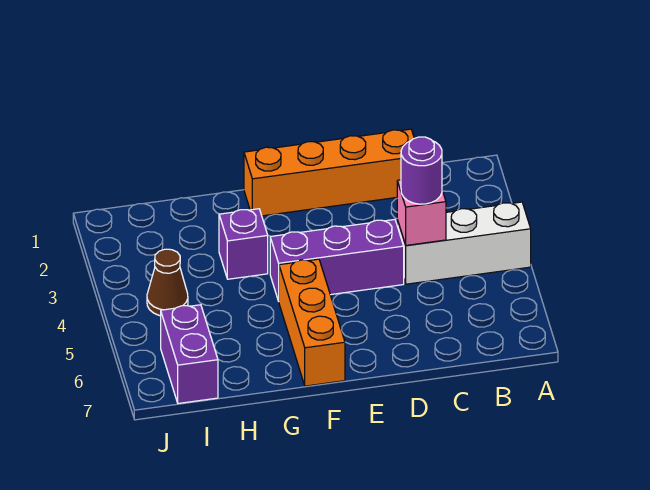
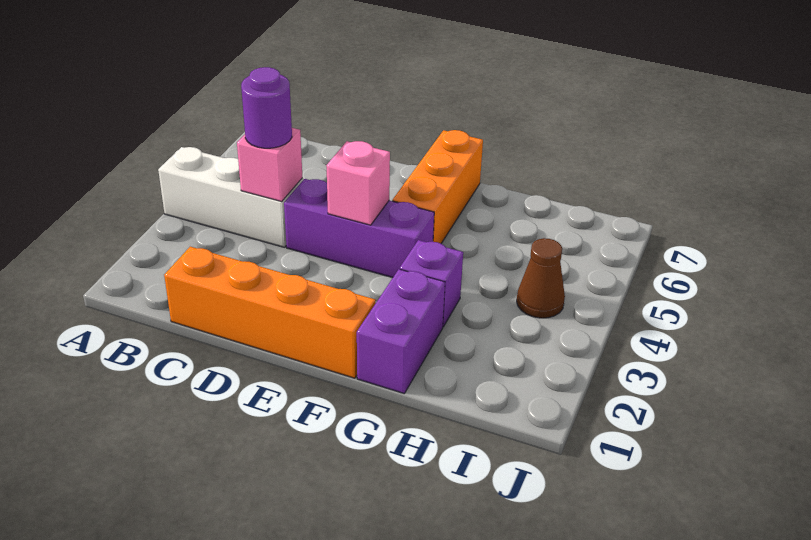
none -> pink brick E4 level 2
purple brick I6:I7 level 1 -> purple brick G1:G2 level 1

